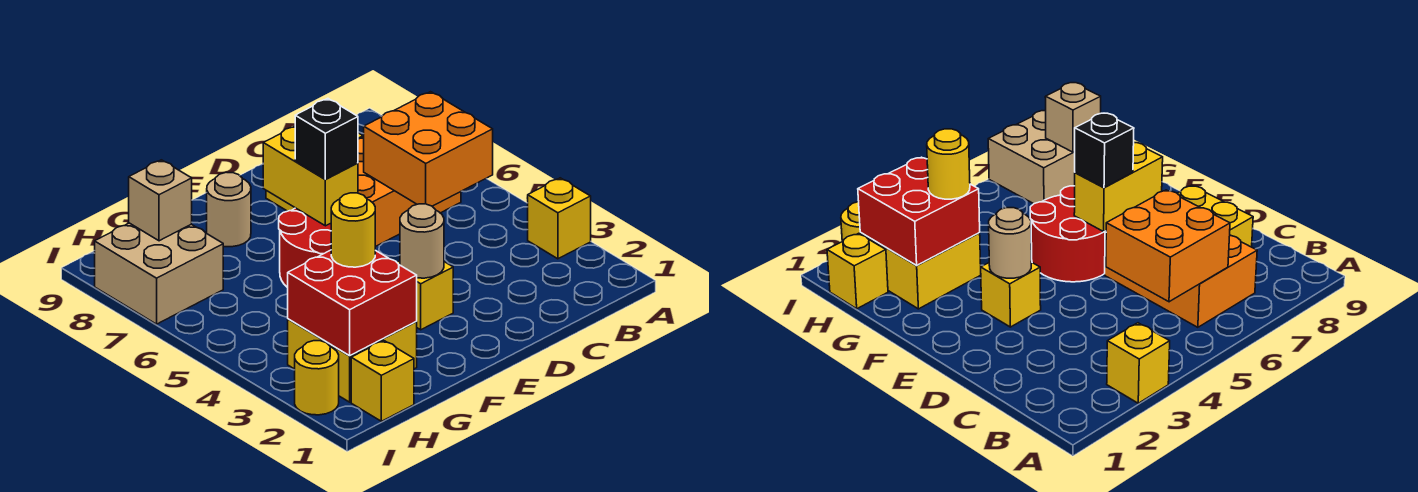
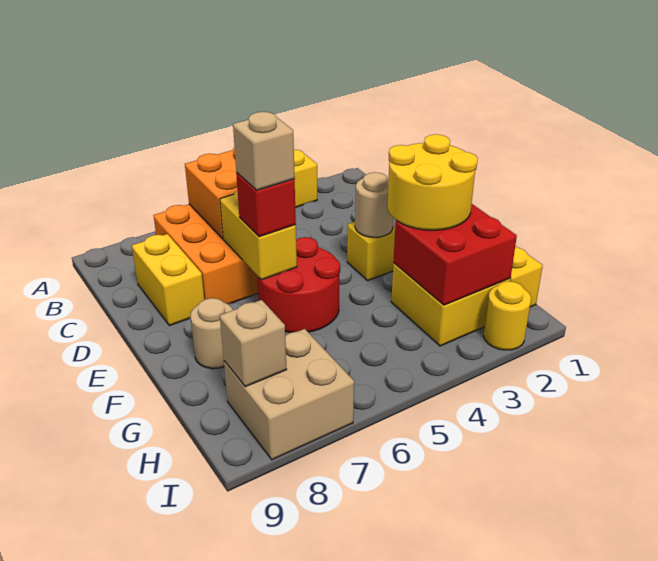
yellow brick E6:E7 level 2 -> yellow brick D6:E6 level 2
black brick E6 level 3 -> red brick E6 level 3
none -> tan brick E6 level 4
yellow round brick G3 level 3 -> yellow round brick F2:G3 level 3

